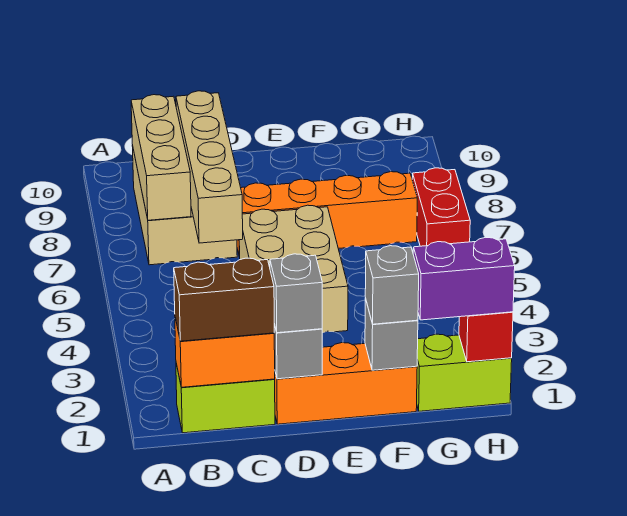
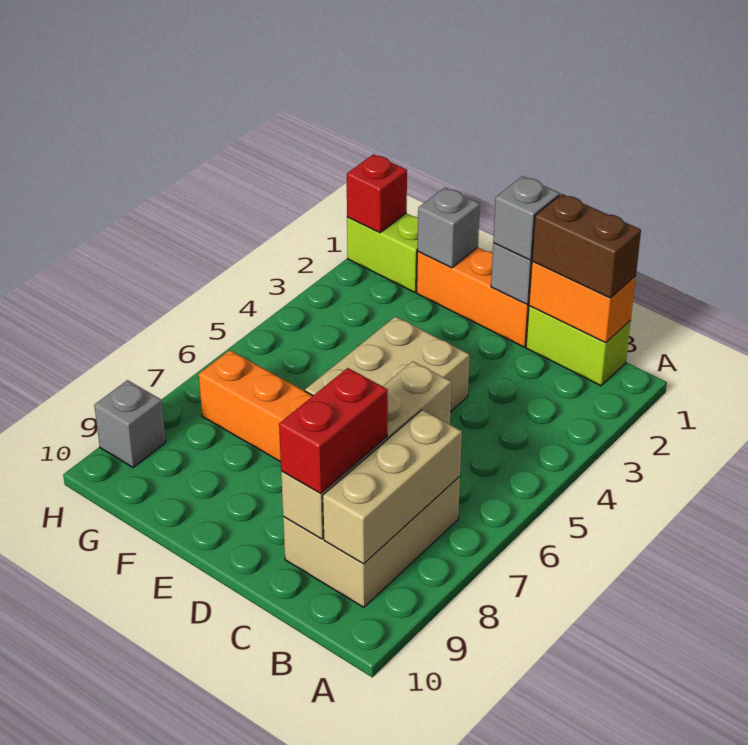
grey brick F1 level 3 -> grey brick H9 level 1
purple brick G1:H1 level 3 -> none
red brick H6:H7 level 1 -> red brick C8:C9 level 3

